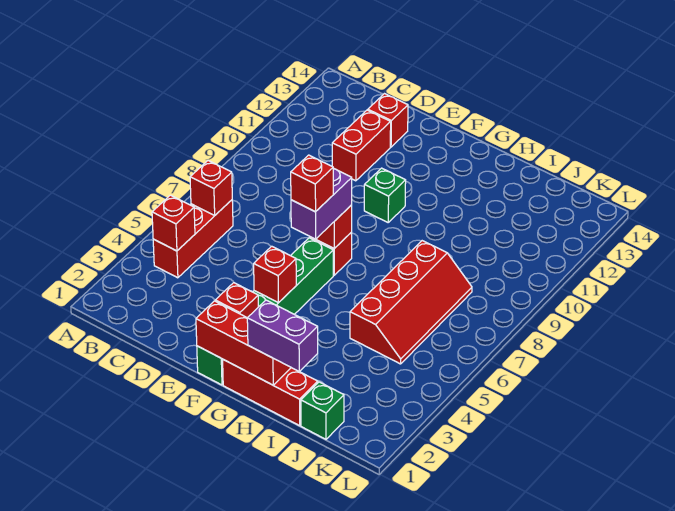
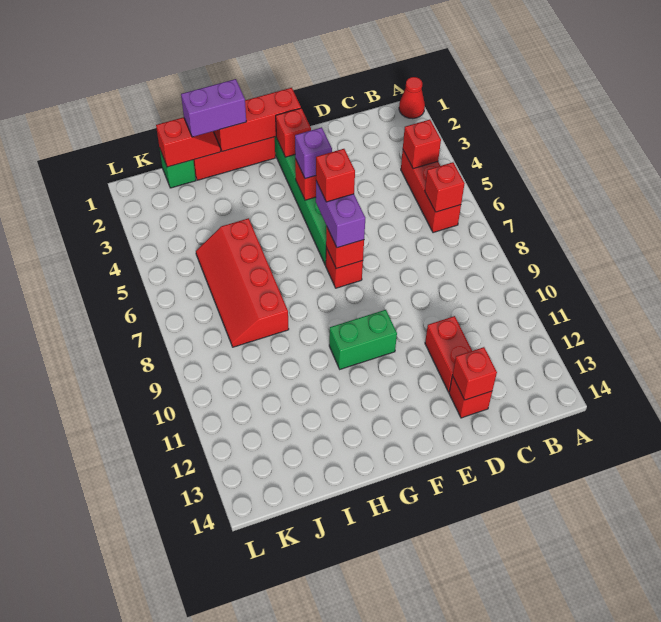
none -> red cone A1 level 1
none -> red brick D13 level 2
none -> purple brick F4 level 3
green brick F10 level 1 -> green brick F10:G10 level 1
none -> red slope I1:J1 level 2 top J

